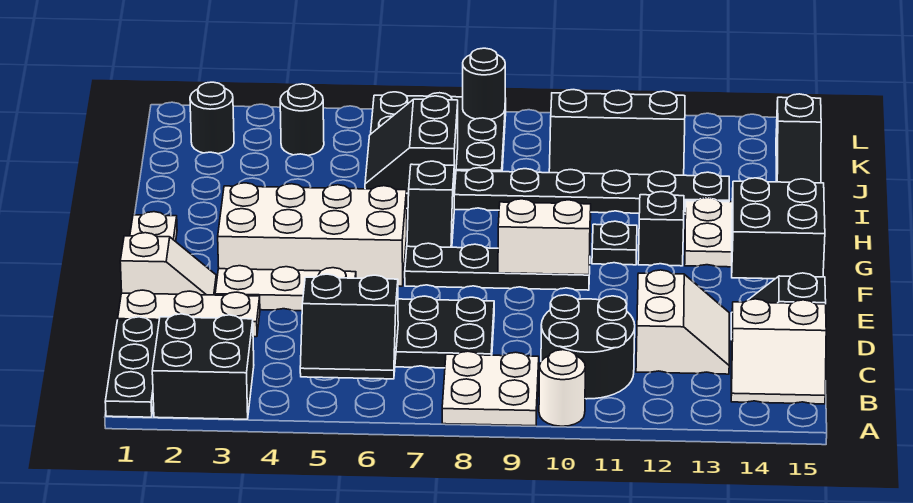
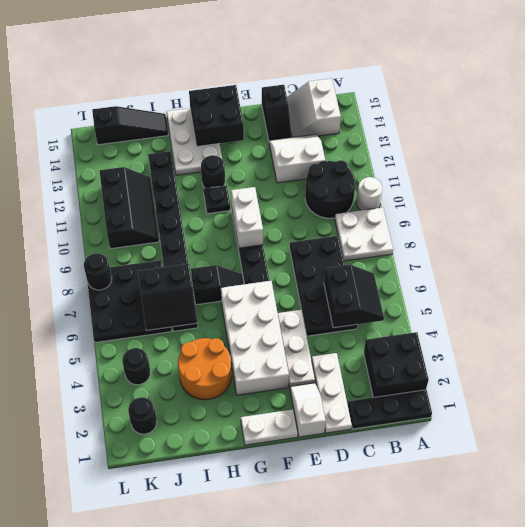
white slope B14:C15 level 1 top C -> white slope B14:C15 level 1 top B
black brick G12 level 1 -> black round brick G12 level 1
none -> orange round brick H3:I4 level 1

